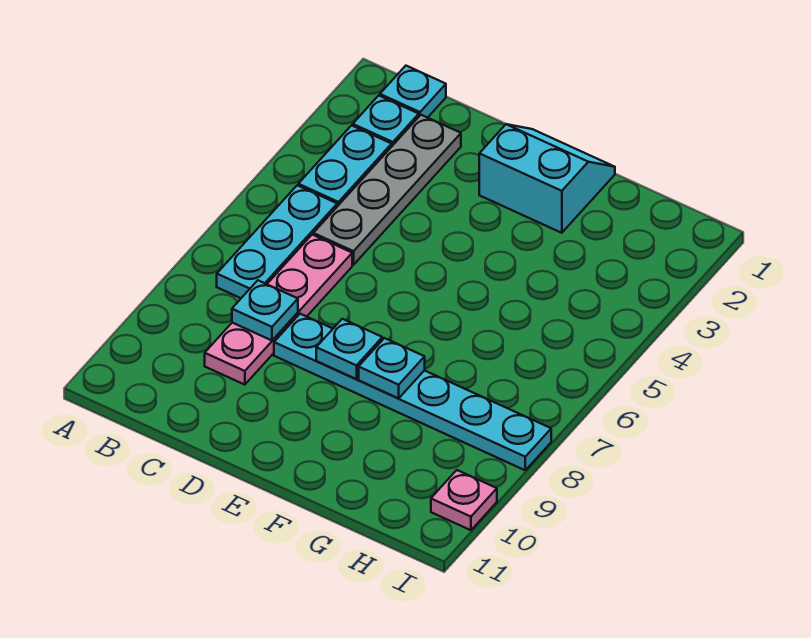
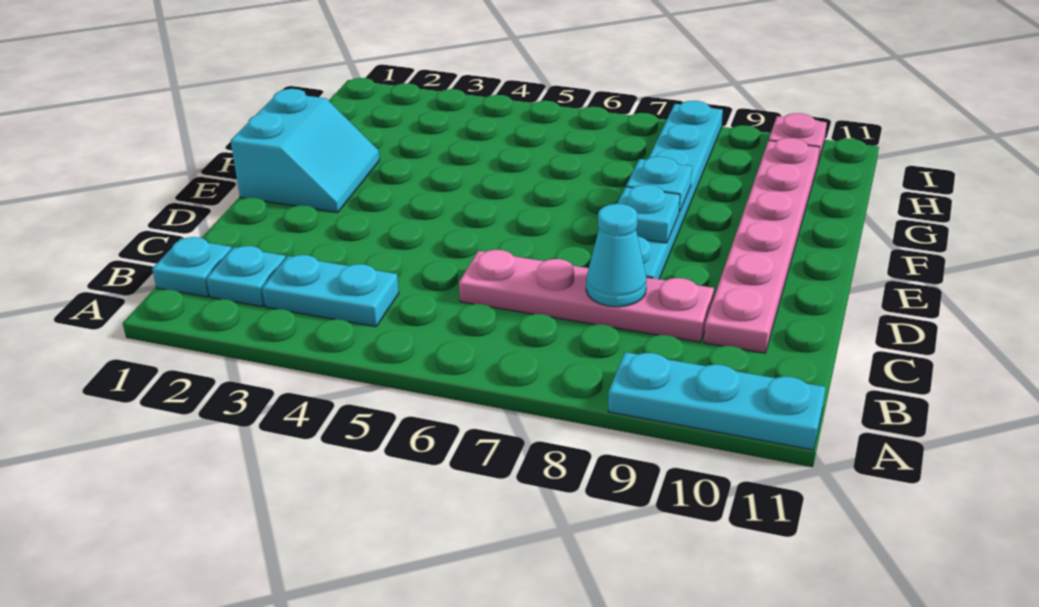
cyan plate B5:B7 level 1 -> cyan plate A9:A11 level 1
grey plate C2:C5 level 1 -> none
cyan plate C8 level 2 -> cyan cone C8 level 2
none -> pink plate C10:H10 level 1
cyan slope E1:F2 level 1 top 2 -> cyan slope E1:F2 level 1 top 1

